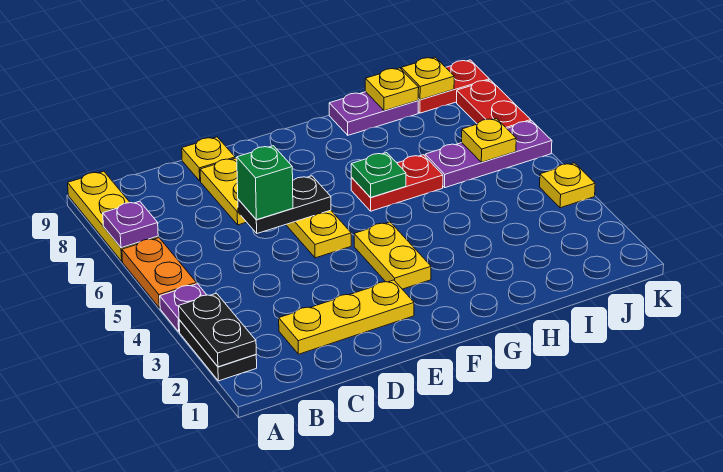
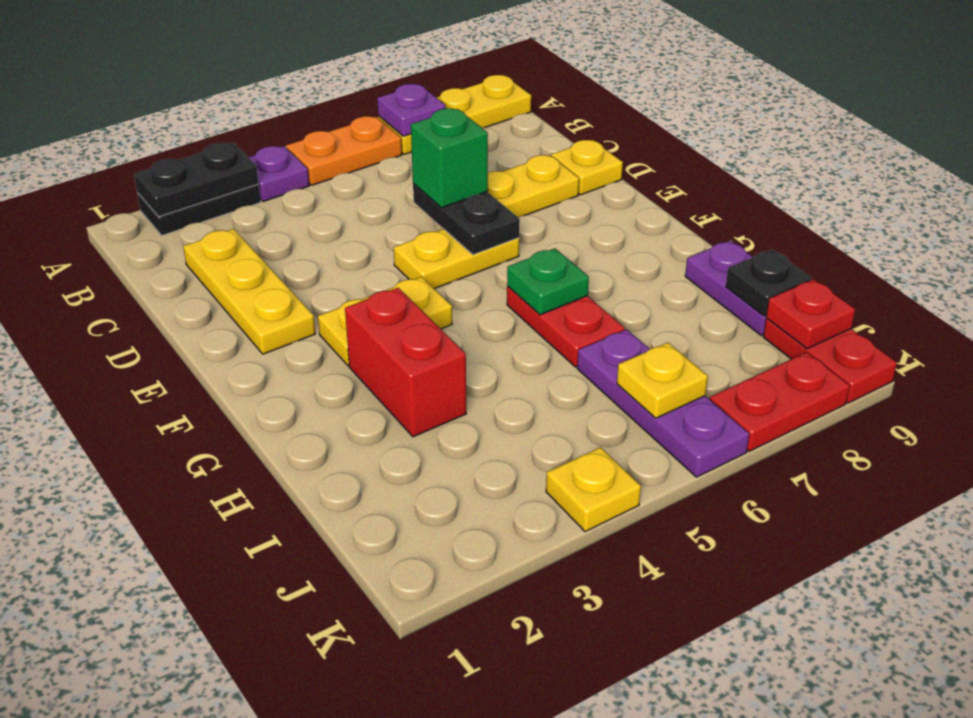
none -> red brick G3:H3 level 1
yellow plate I9 level 2 -> black plate I9 level 2
yellow plate J9 level 2 -> red plate J9 level 2

